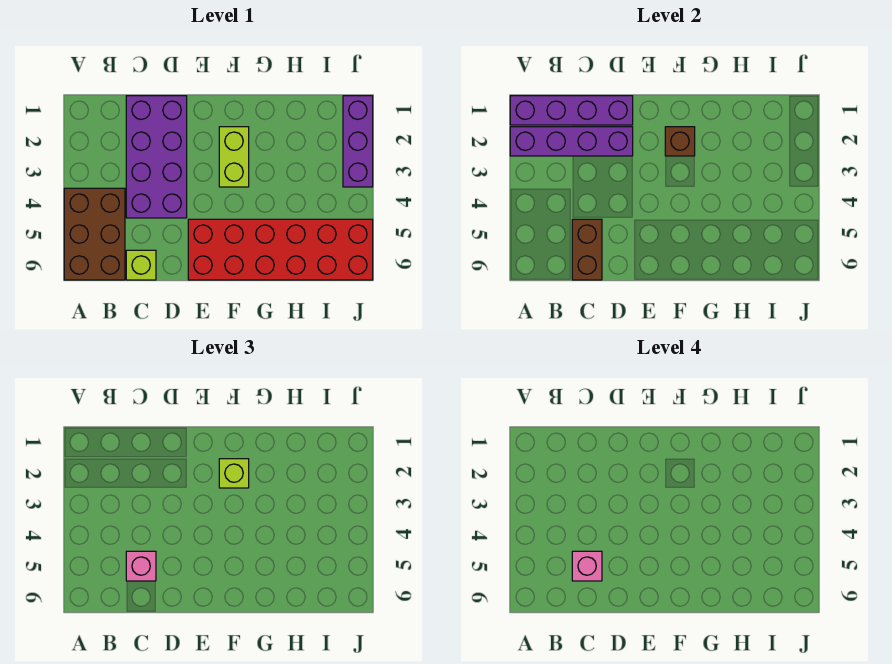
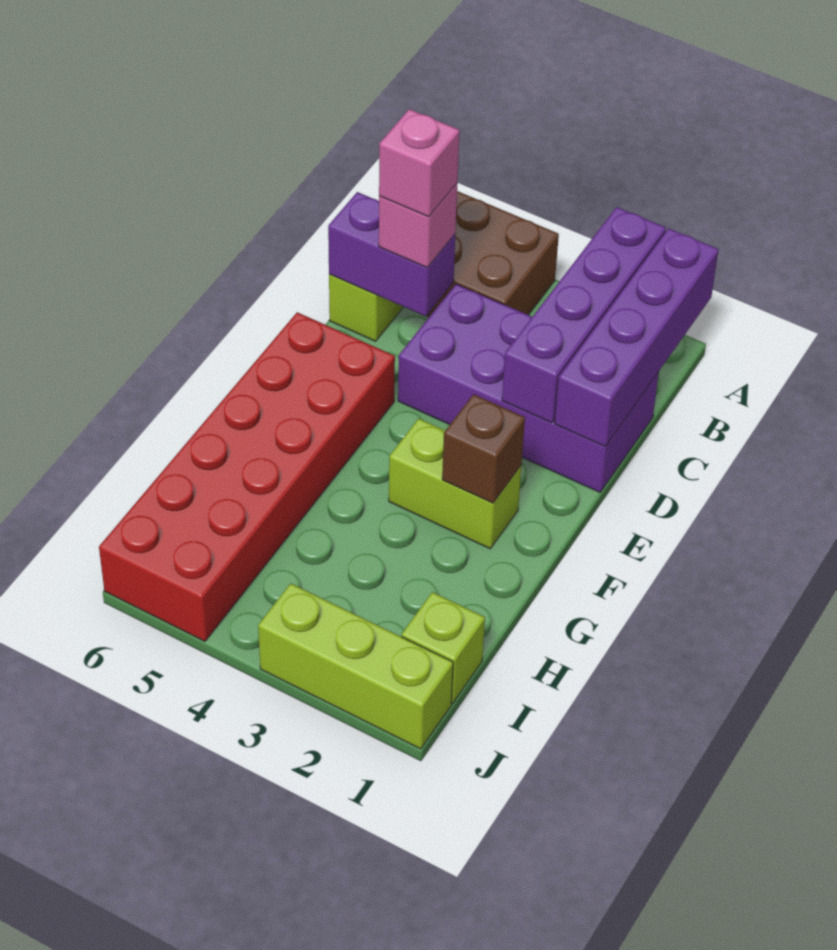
brown brick C5:C6 level 2 -> purple brick C5:C6 level 2
lime brick F2 level 3 -> lime brick I1 level 1
purple brick J1:J3 level 1 -> lime brick J1:J3 level 1

